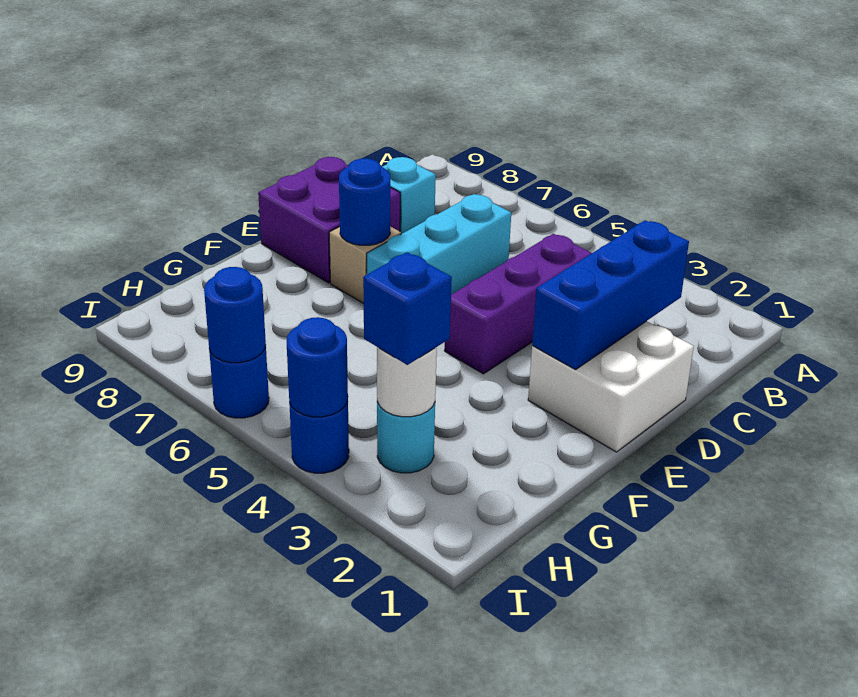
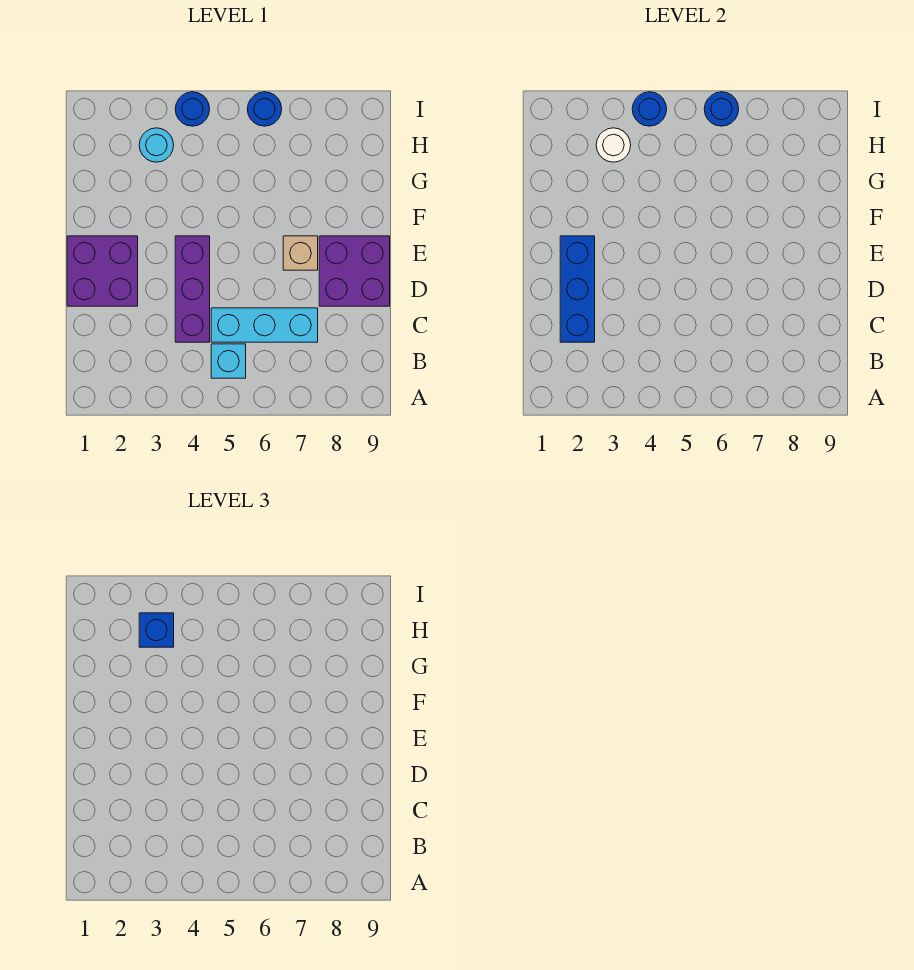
cyan brick C6:E6 level 1 -> cyan brick C5:C7 level 1
cyan brick C8 level 1 -> cyan brick B5 level 1
white brick D1:E2 level 1 -> purple brick D1:E2 level 1
blue round brick E7 level 2 -> none

